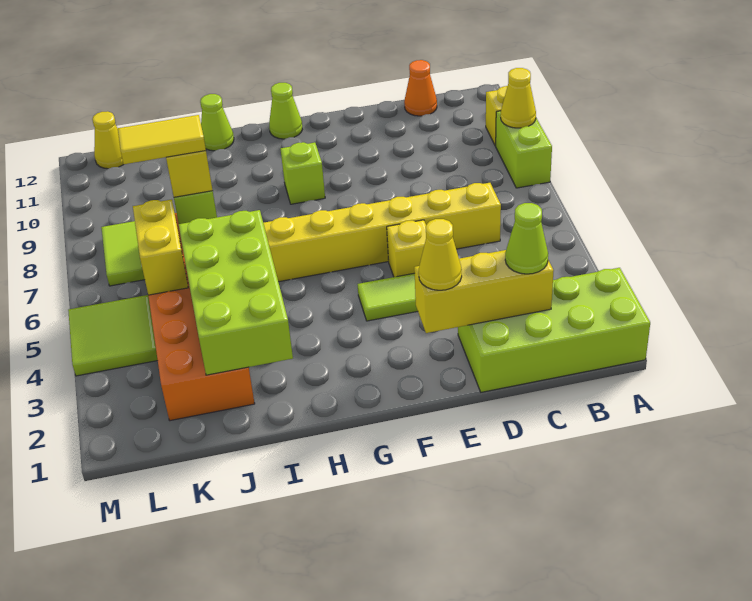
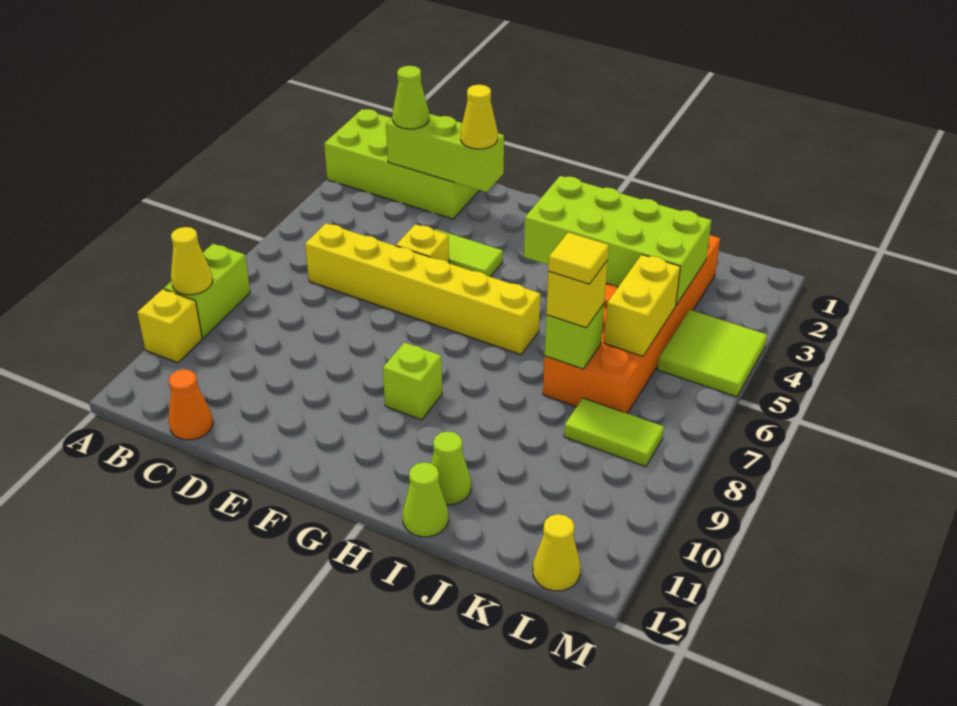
yellow brick C2:E2 level 2 -> lime brick C2:E2 level 2
lime cone G12 level 1 -> lime cone I11 level 1
lime brick I2:J5 level 2 -> lime brick H3:K4 level 2
yellow tile J7:K7 level 4 -> yellow tile J7 level 4
lime tile L7:L8 level 1 -> lime tile K8:L8 level 1

